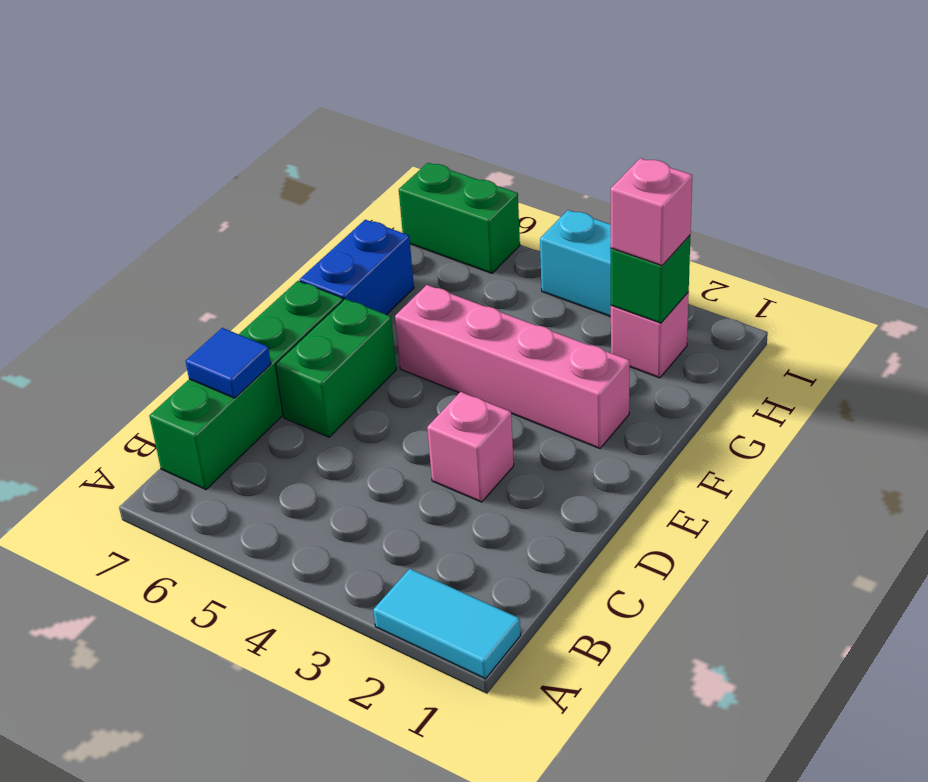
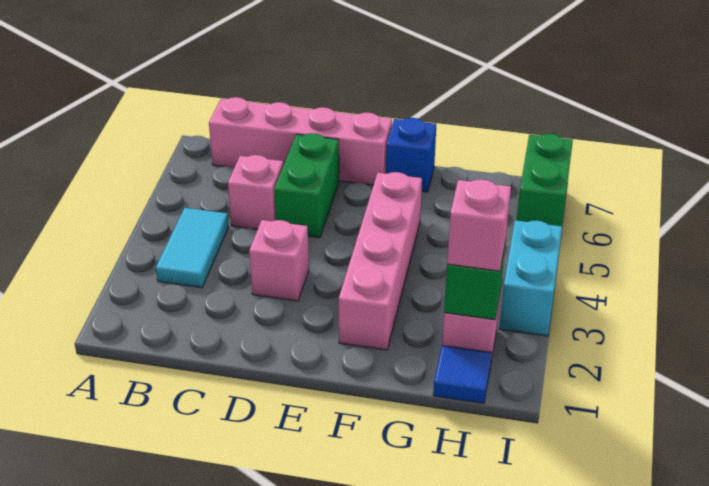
cyan tile A1:A2 level 1 -> cyan tile B3:B4 level 1
green brick B7:E7 level 1 -> pink brick B7:E7 level 1
none -> pink brick C5 level 1
blue tile C7 level 2 -> blue tile H1 level 1
green brick D6:E6 level 1 -> green brick D5:D6 level 1
blue brick F7:G7 level 1 -> blue brick F7 level 1

